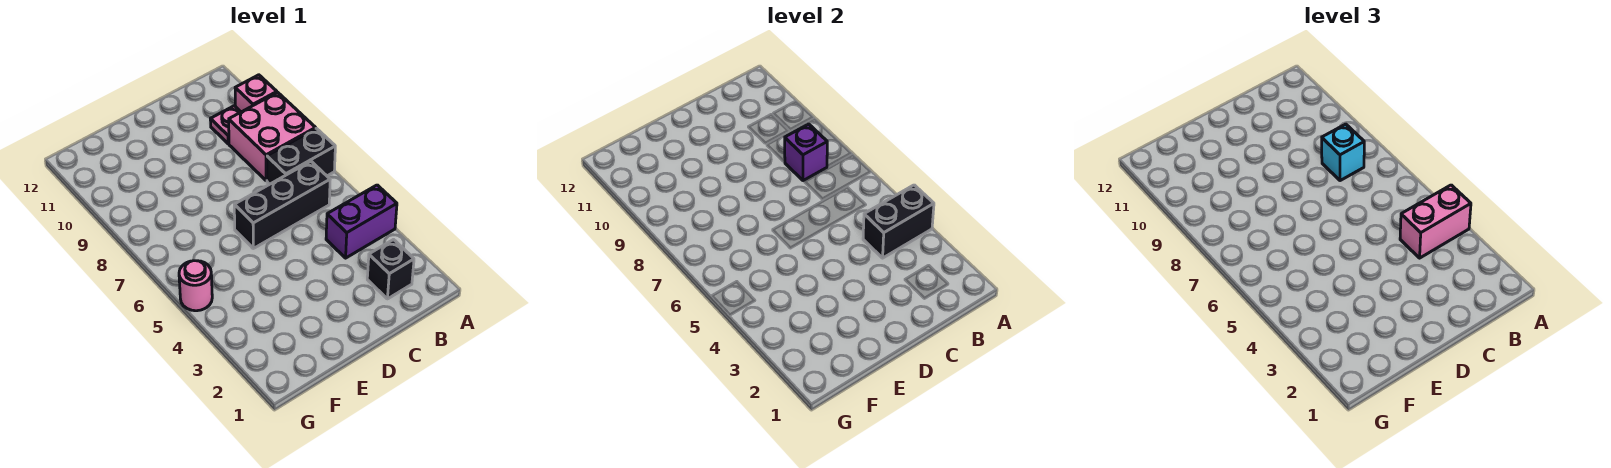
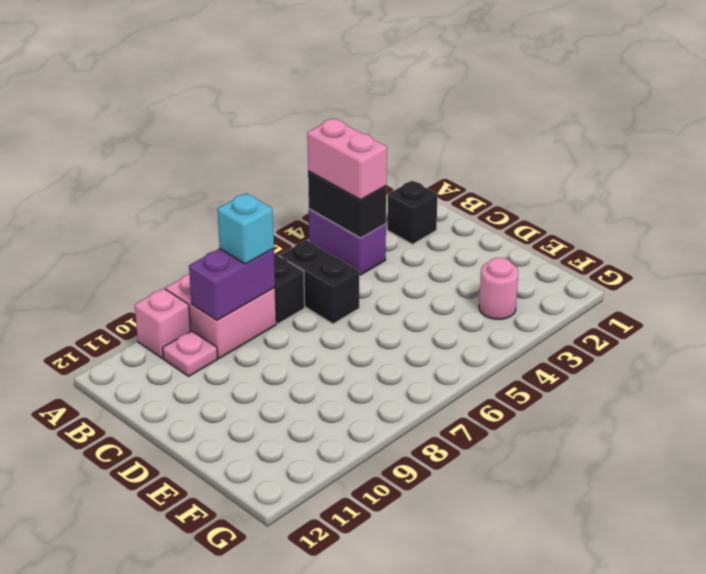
black brick B6:D6 level 1 -> black brick B6:C6 level 1
purple brick B8 level 2 -> purple brick B8:B9 level 2
pink round brick G5 level 1 -> pink round brick F3 level 1

